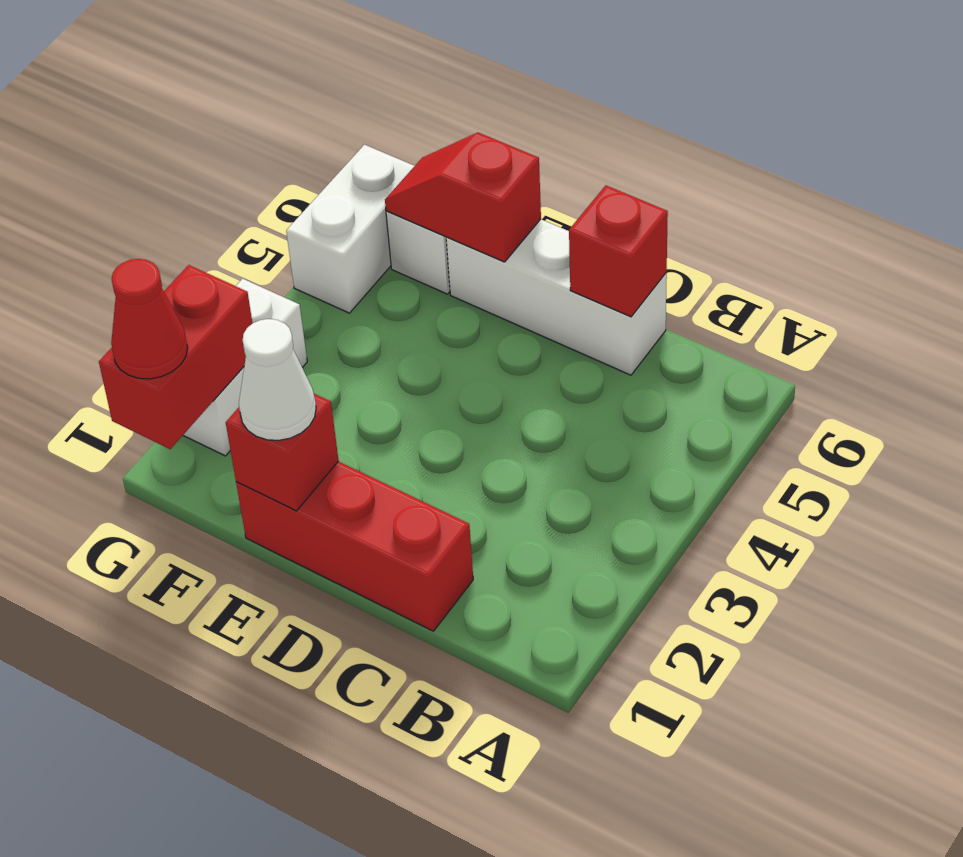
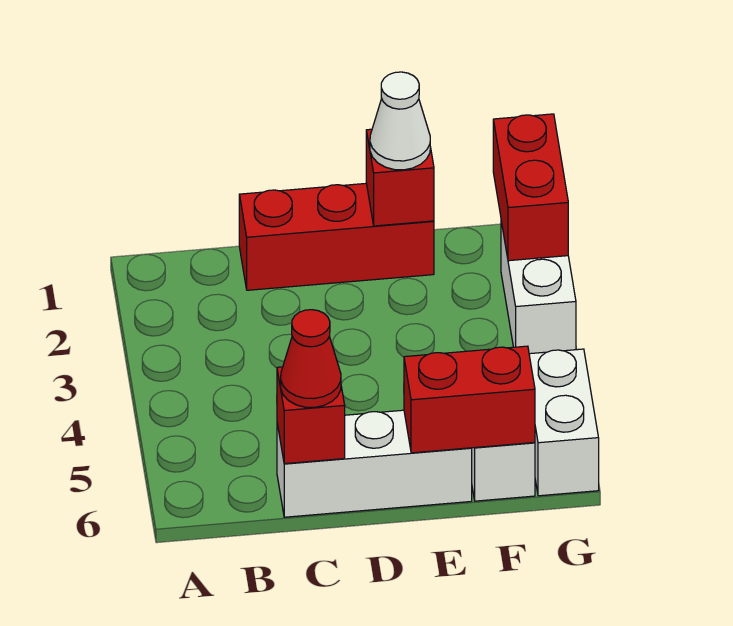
red slope E6:F6 level 2 top E -> red brick E6:F6 level 2
red cone G1 level 3 -> red cone C6 level 3

